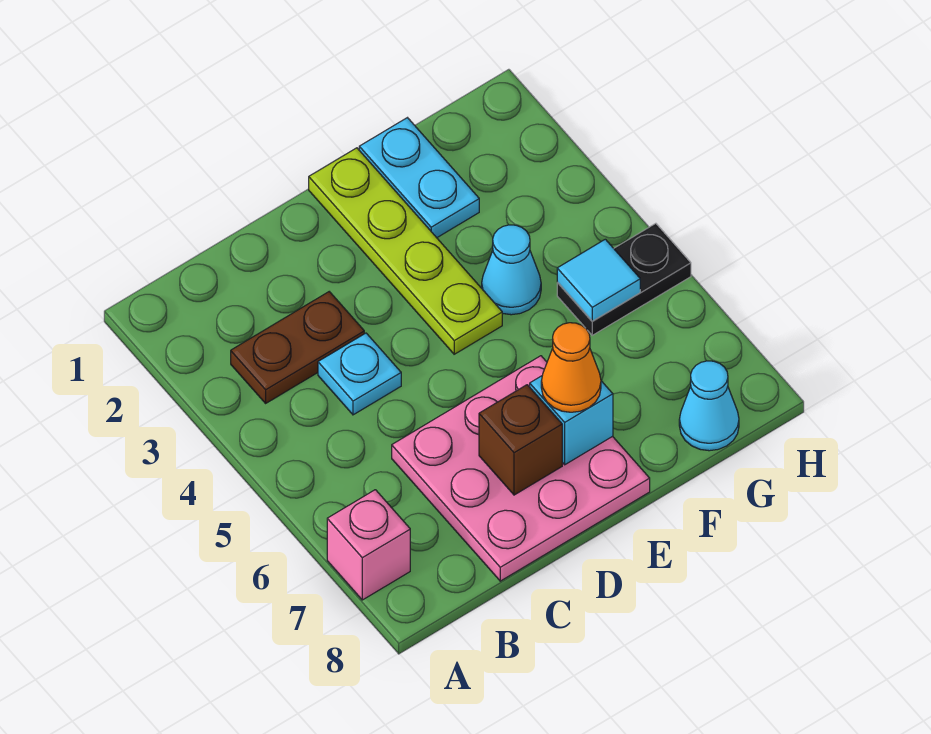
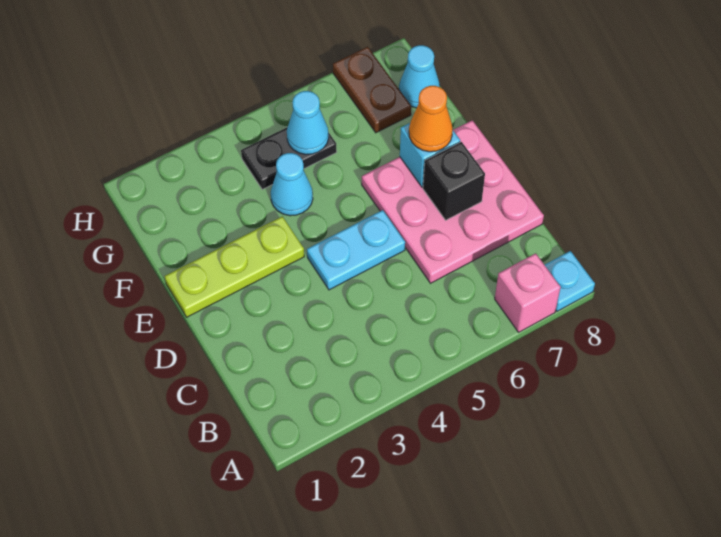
brown plate B3:C3 level 1 -> brown plate G7:H7 level 1
cyan plate C4 level 1 -> cyan plate A8 level 1
brown brick D7 level 2 -> black brick D7 level 2
lime plate E1:E4 level 1 -> lime plate E1:E3 level 1
cyan plate F1:F2 level 1 -> cyan plate D4:D5 level 1
black plate G5:H5 level 1 -> black plate G4:G5 level 1
cyan tile G5 level 2 -> cyan cone G5 level 2

